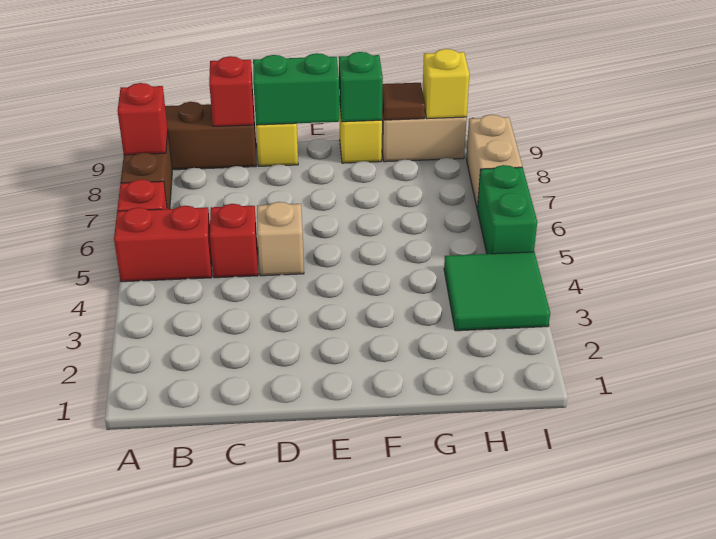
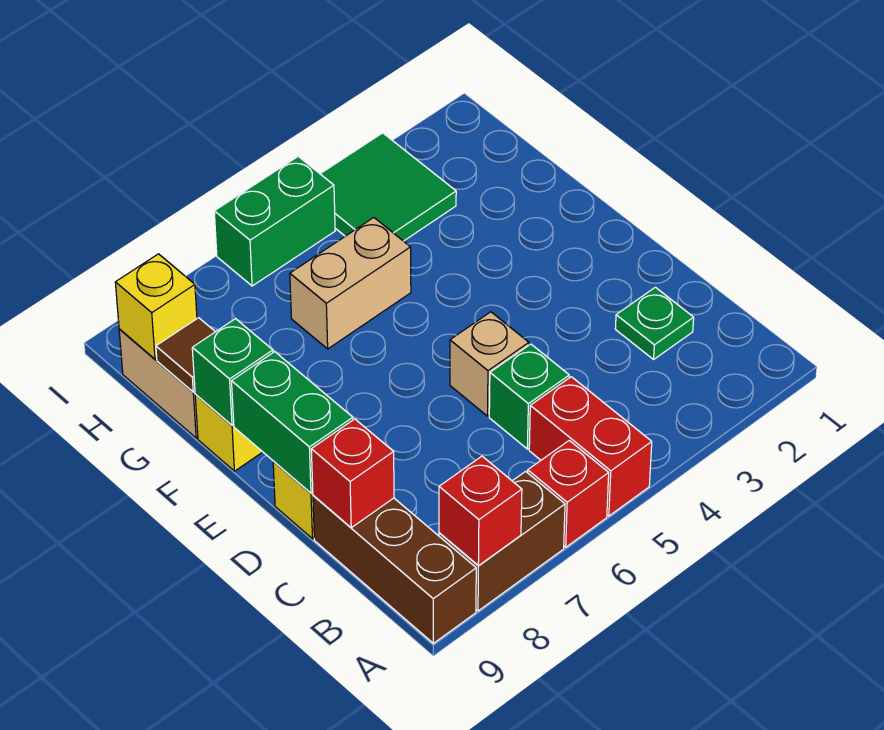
none -> green plate C2 level 1
red brick C5 level 1 -> green brick C5 level 1
tan brick I7:I8 level 1 -> tan brick G5:G6 level 1

